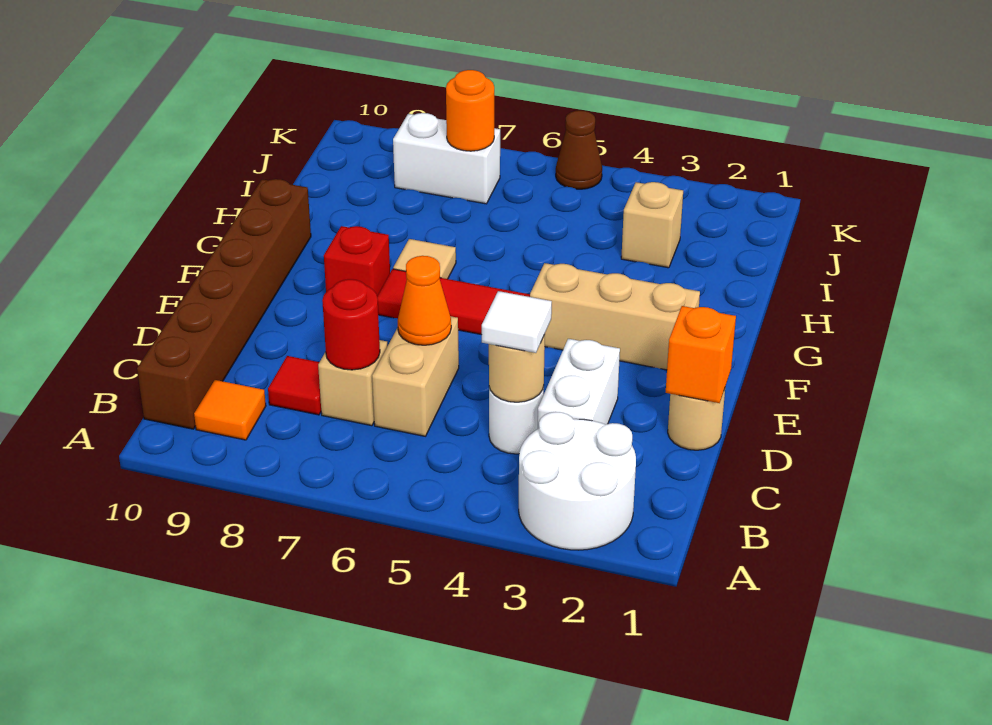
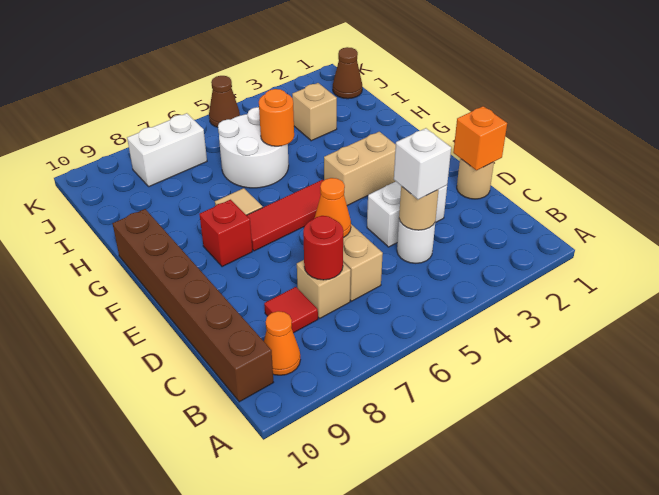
white round brick A2:B3 level 1 -> white round brick H5:I6 level 1
orange tile B9 level 1 -> orange cone B9 level 1
white brick C3:D3 level 1 -> white brick D3:D4 level 1
white tile C4 level 3 -> white brick C4 level 3
tan brick F2:F4 level 1 -> tan brick F3:F4 level 1
none -> brown cone J1 level 1
orange round brick J7 level 2 -> orange round brick H5 level 2

